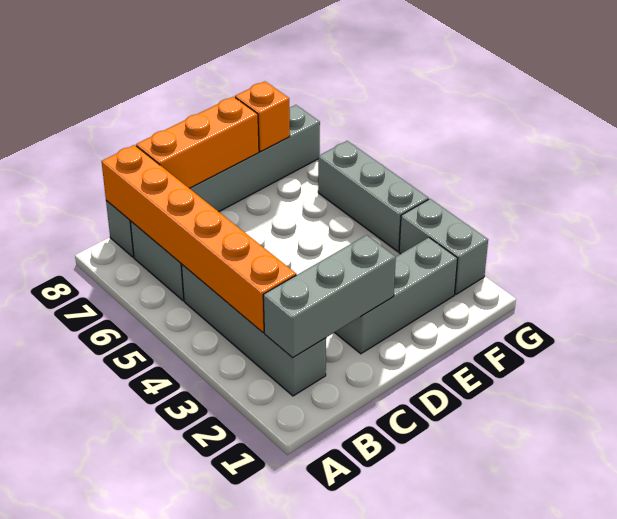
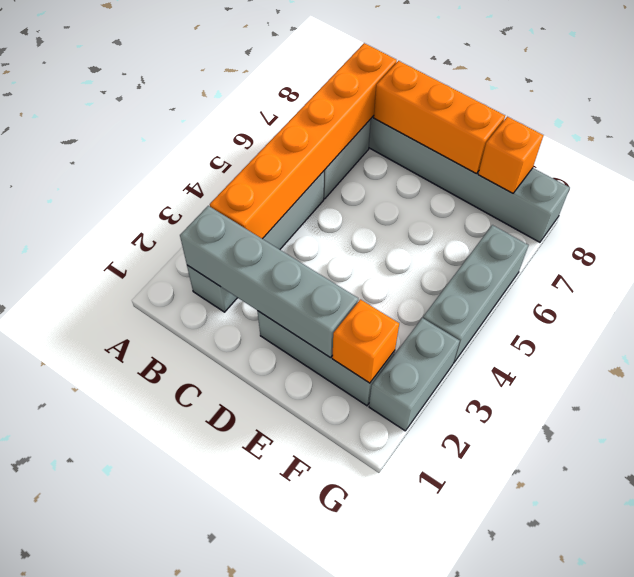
grey brick B2:D2 level 2 -> grey brick B2:E2 level 2
none -> orange brick F2 level 2

